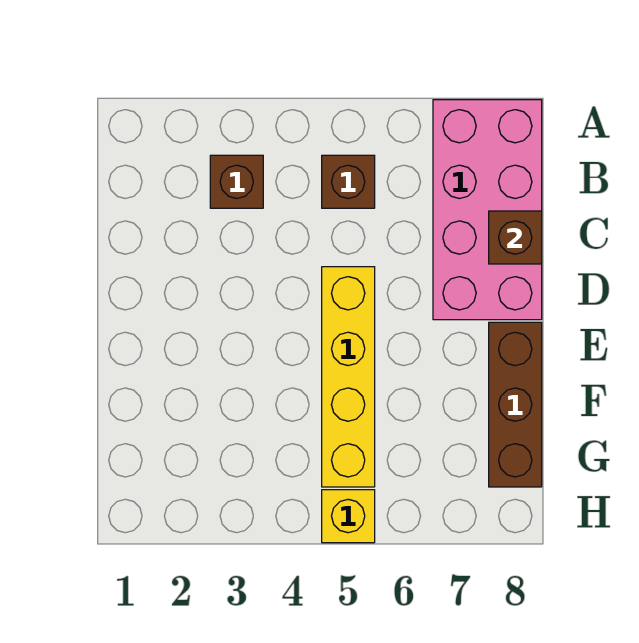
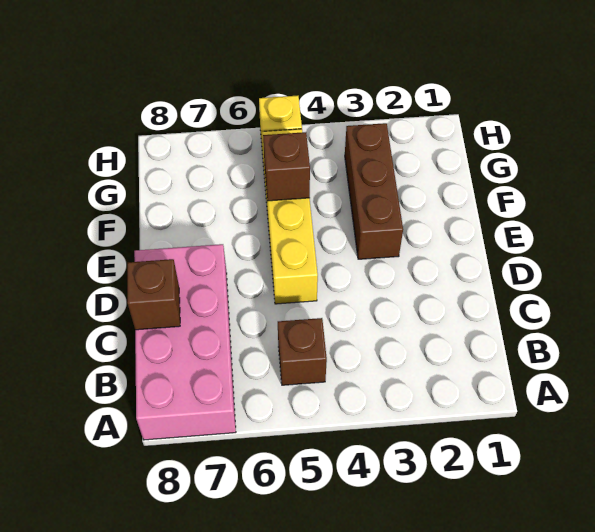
brown brick B3 level 1 -> brown brick F5 level 2
brown brick E8:G8 level 1 -> brown brick E3:G3 level 1

